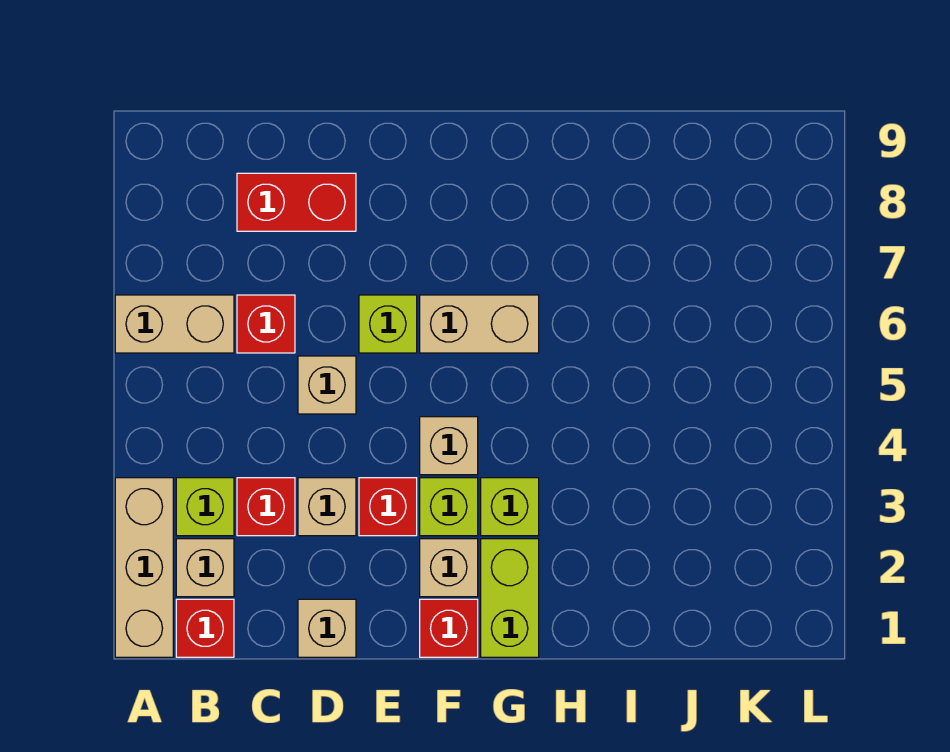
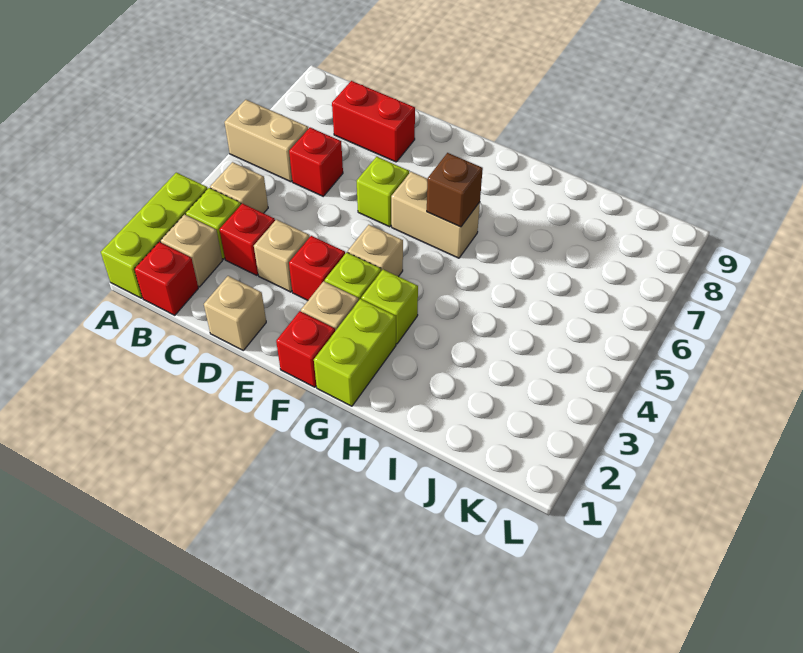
tan brick A1:A3 level 1 -> lime brick A1:A3 level 1
tan brick D5 level 1 -> tan brick B4 level 1
none -> brown brick G6 level 2

